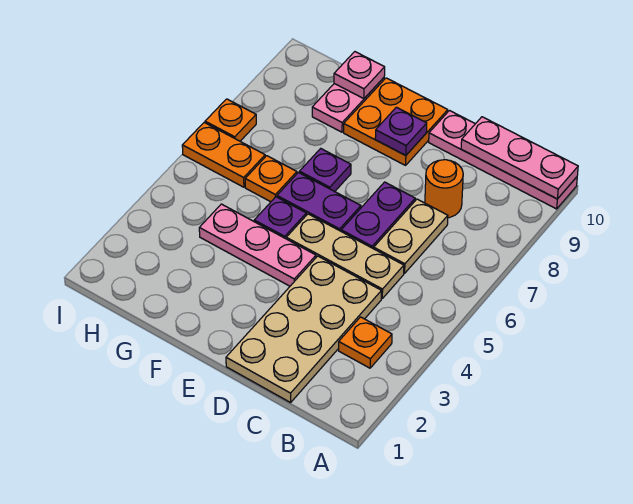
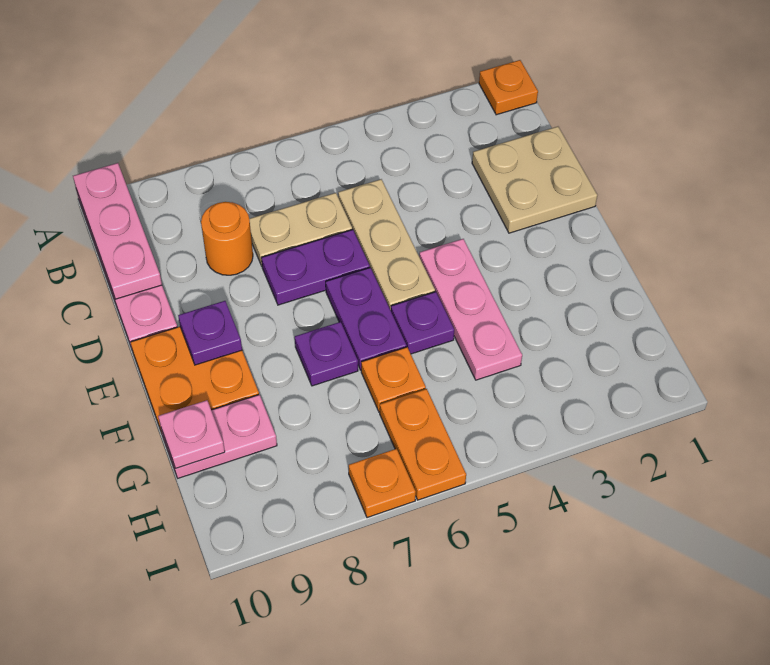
orange plate B3 level 1 -> orange plate A1 level 1
tan plate C1:D4 level 1 -> tan plate C1:D2 level 1

